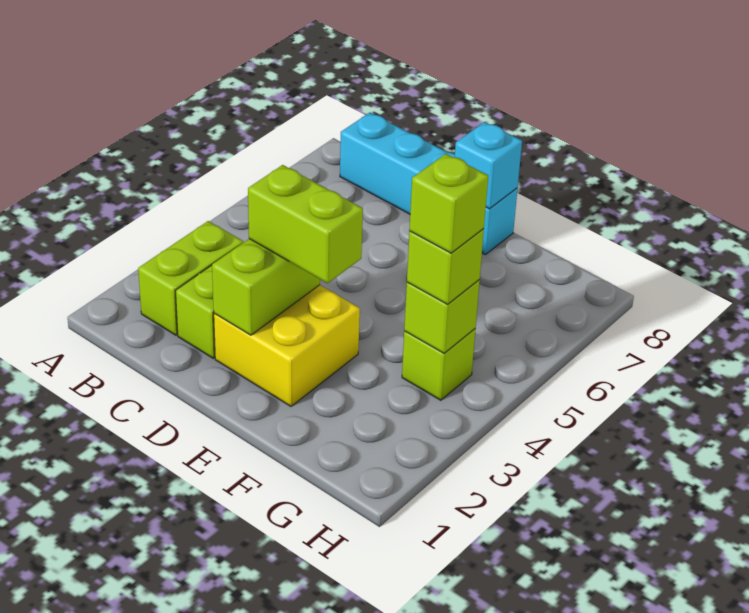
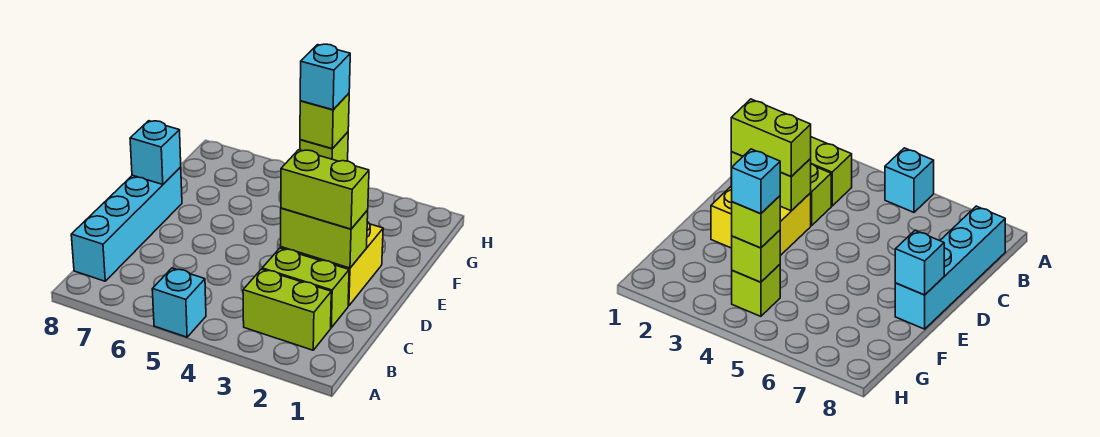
none -> cyan brick A5 level 1
lime brick D3:E3 level 3 -> lime brick D2:D3 level 3
lime brick G4 level 4 -> cyan brick G4 level 4

